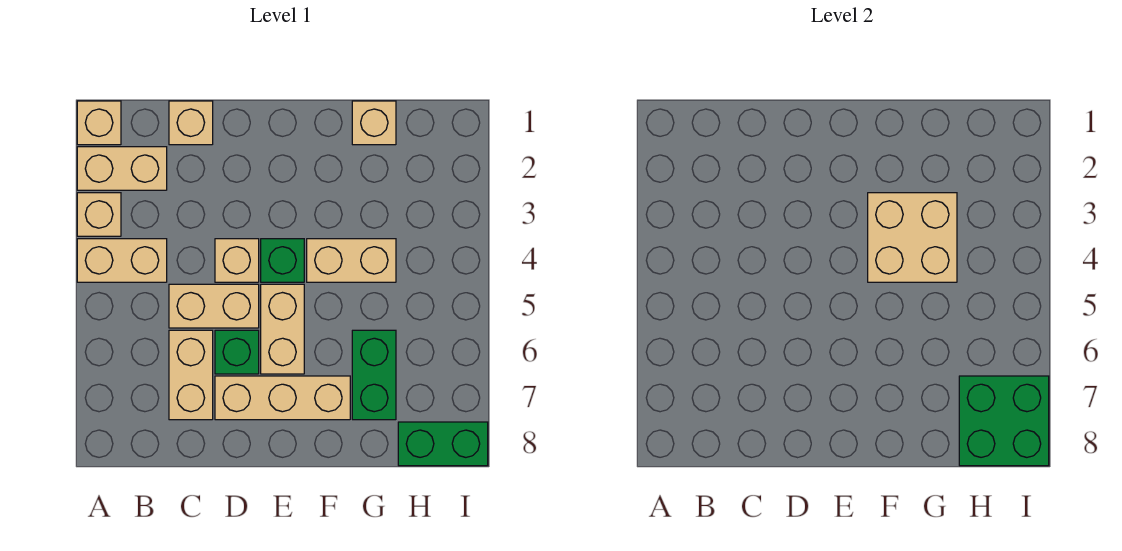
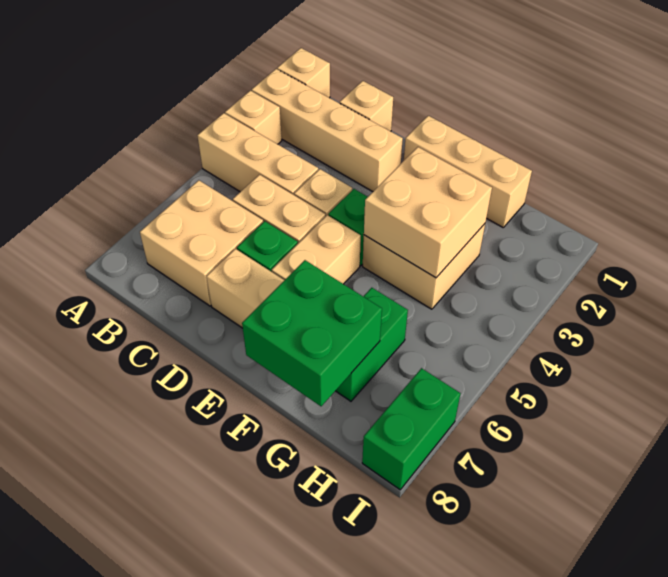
tan brick A2:B2 level 1 -> tan brick A2:D2 level 1
tan brick A4:B4 level 1 -> tan brick A4:C4 level 1
tan brick C6:C7 level 1 -> tan brick B6:C7 level 1
tan brick F4:G4 level 1 -> tan brick F3:G4 level 1
tan brick G1 level 1 -> tan brick E1:G1 level 1
green brick H7:I8 level 2 -> green brick F7:G8 level 2
green brick H8:I8 level 1 -> green brick I7:I8 level 1

